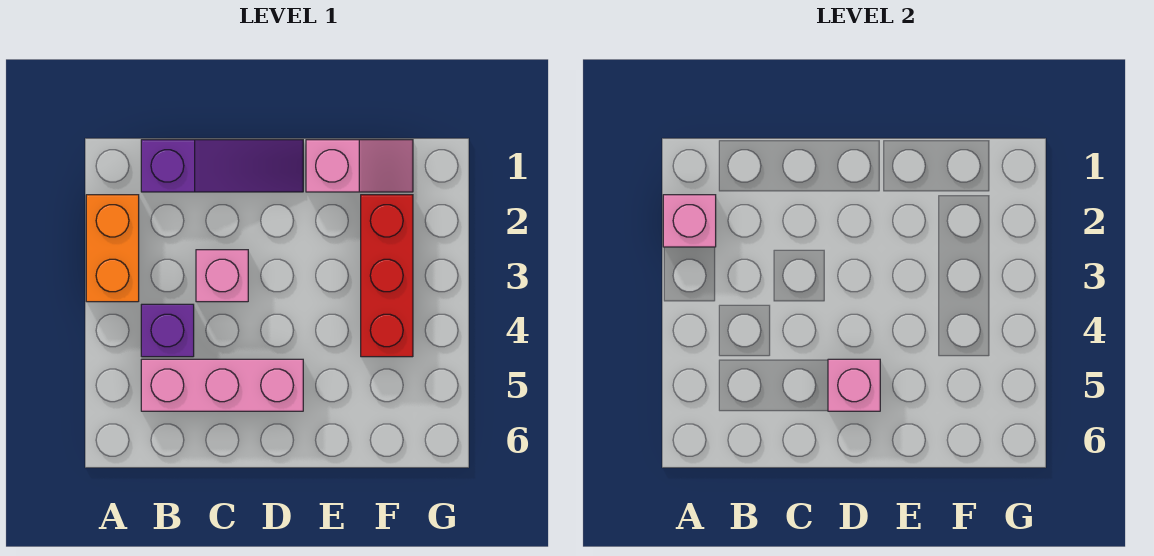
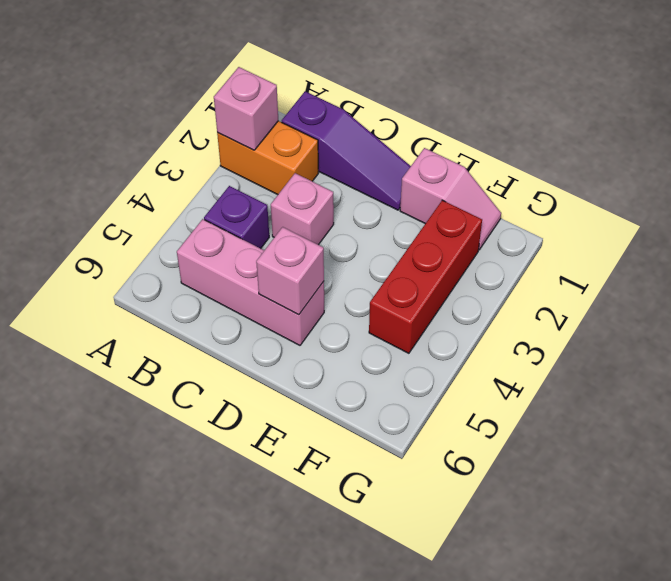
orange brick A2:A3 level 1 -> orange brick A2:B2 level 1

